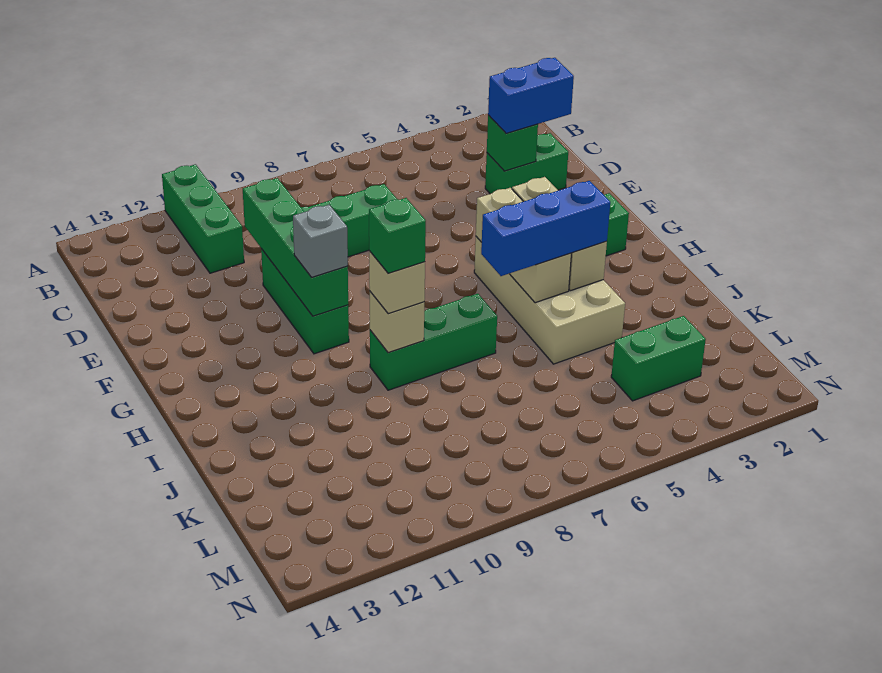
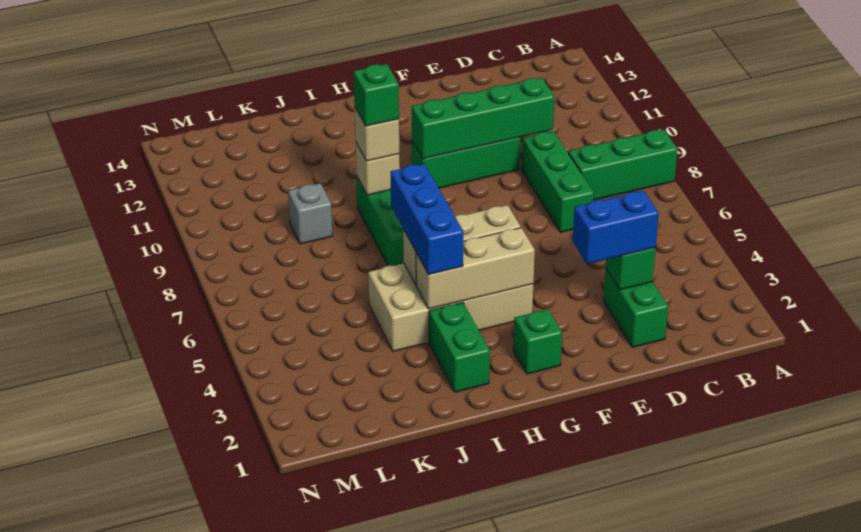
green brick A11:C11 level 1 -> green brick A8:C8 level 1
blue brick D2:D3 level 3 -> blue brick D3:E3 level 3
grey brick G10 level 3 -> grey brick K9 level 1
green brick L3:L4 level 1 -> green brick I2:I3 level 1

